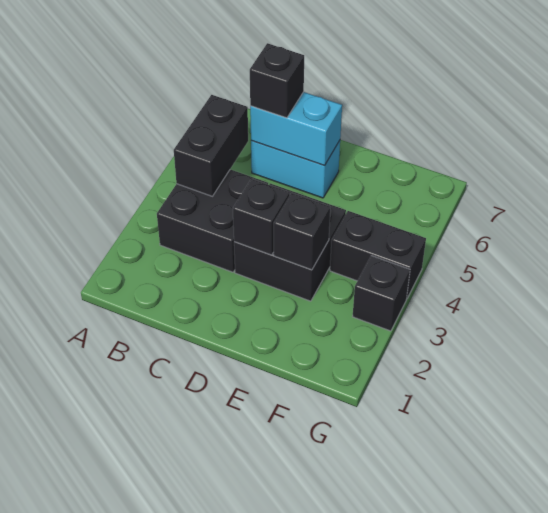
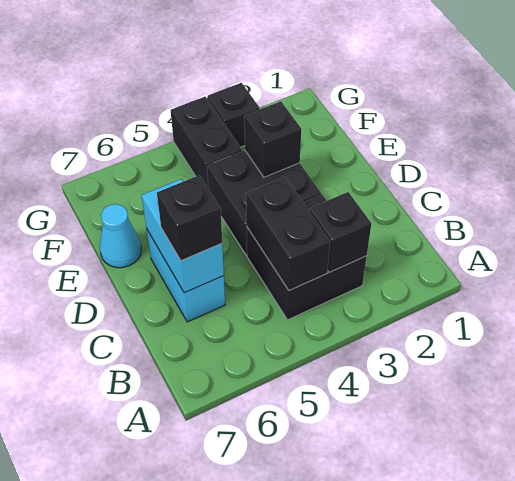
black brick B4:B5 level 2 -> black brick B4:C4 level 2
black brick D3 level 2 -> black brick B3 level 2
none -> cyan cone E7 level 1

